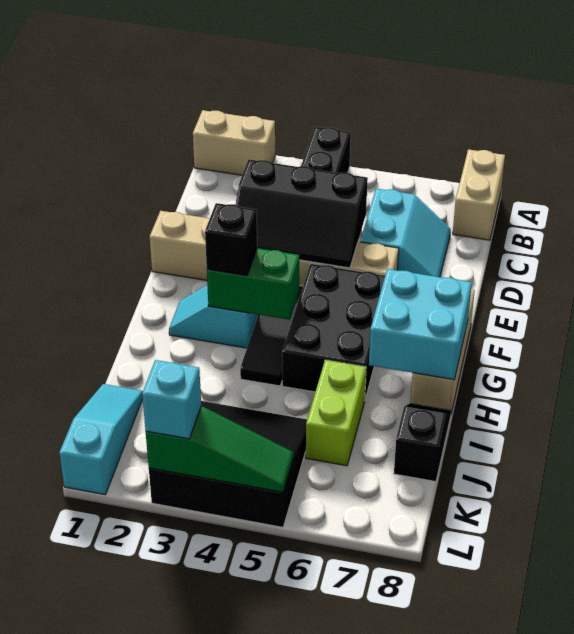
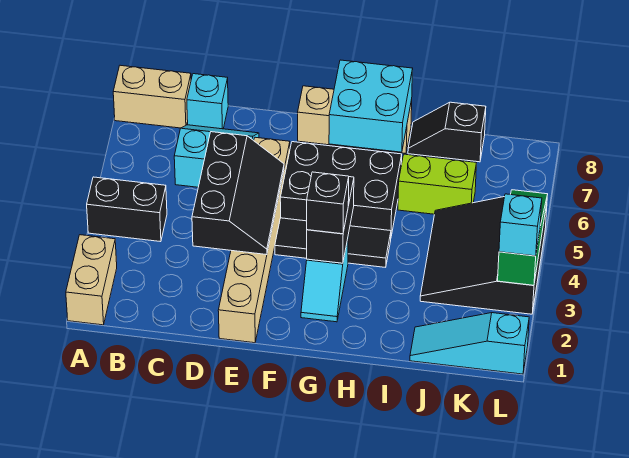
none -> cyan brick C8 level 1
green brick G3:G4 level 2 -> black brick G3:G4 level 2

